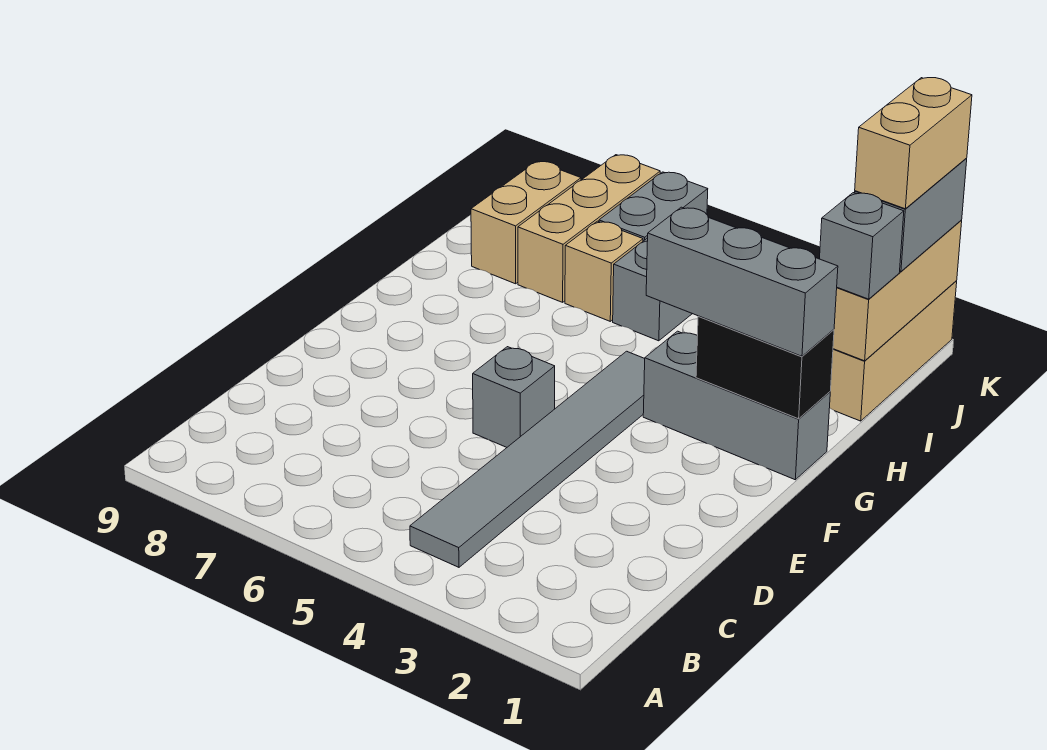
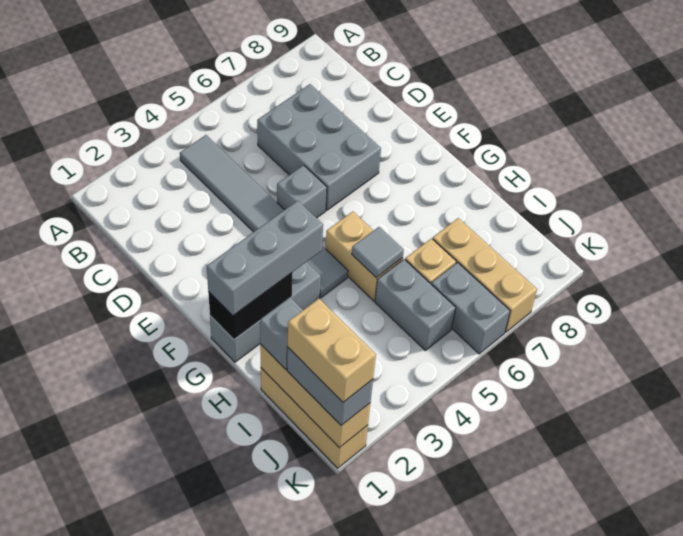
none -> grey brick C6:E7 level 1
none -> grey tile H5 level 2
tan brick I8:J8 level 1 -> tan brick G5:H5 level 1

